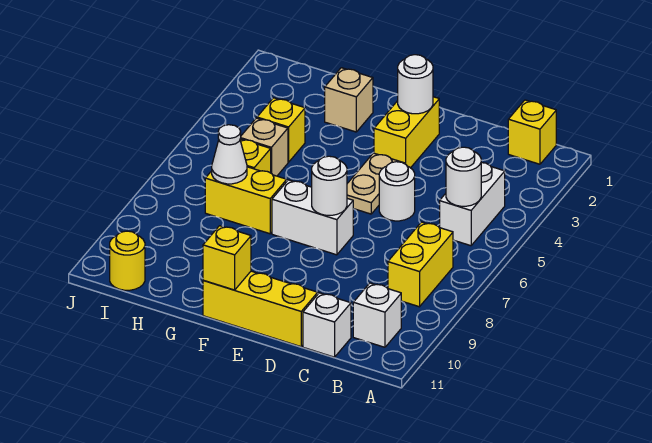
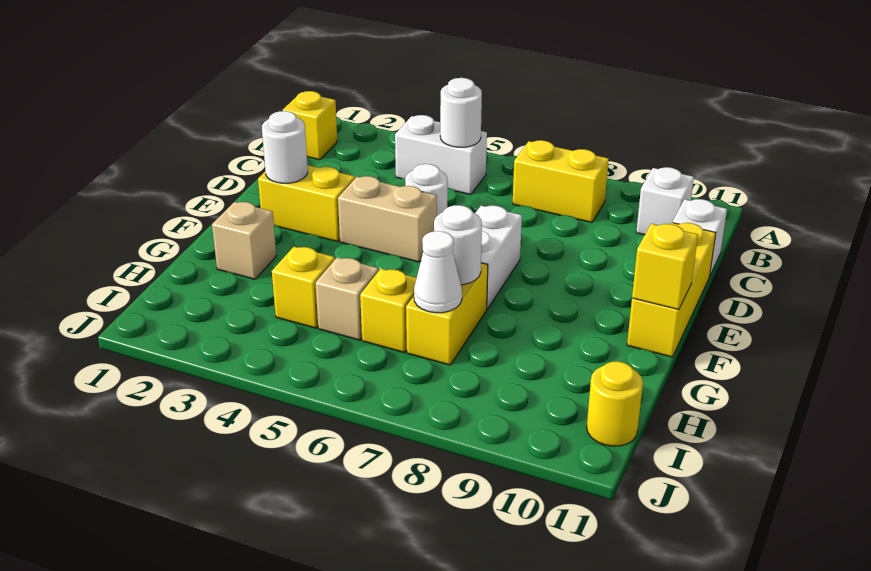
tan plate E4:E5 level 1 -> tan brick E4:E5 level 1
white round brick E7 level 2 -> white round brick G7 level 2

